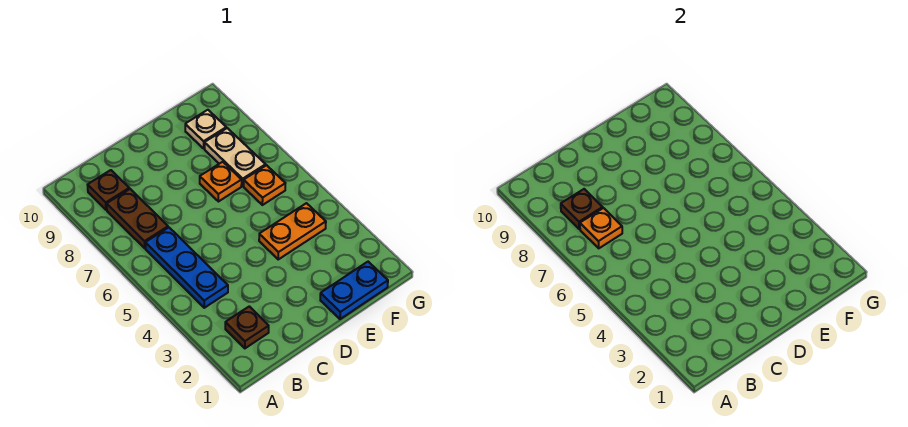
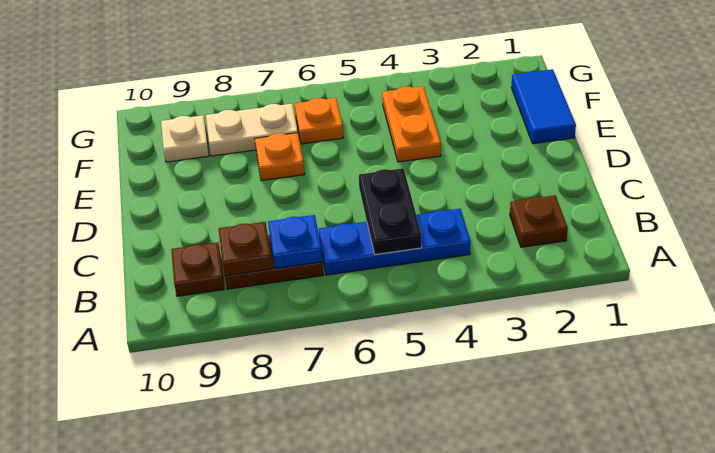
none -> black plate B5:C5 level 2
orange plate B7 level 2 -> blue plate B7 level 2
blue plate E1:F1 level 1 -> blue tile E1:F1 level 1

